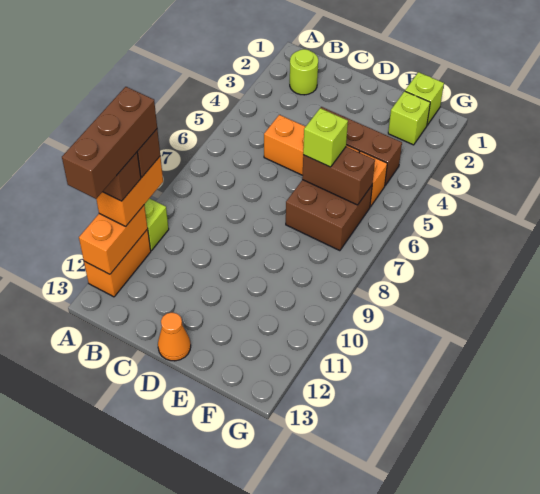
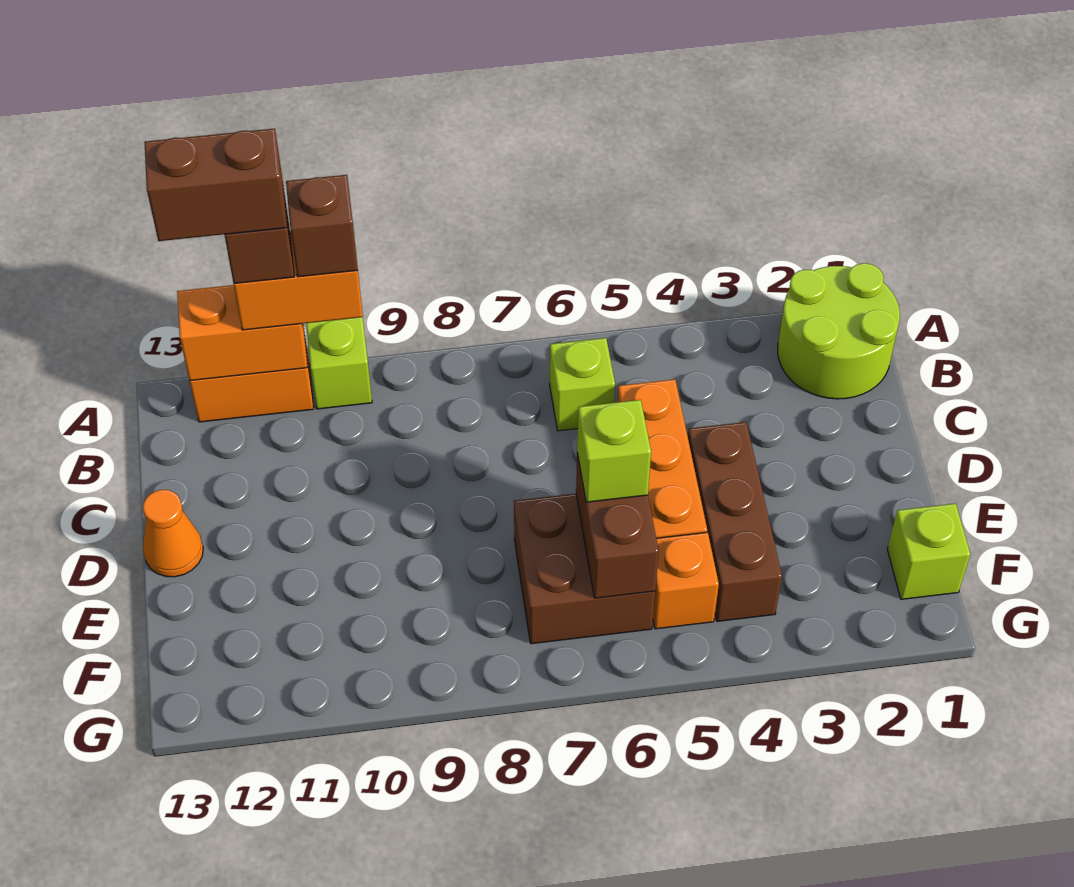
brown brick A10:A12 level 5 -> brown brick A11:A12 level 5
lime round brick B2 level 1 -> lime round brick A1:B2 level 1
lime brick F2 level 1 -> lime brick B6 level 1

